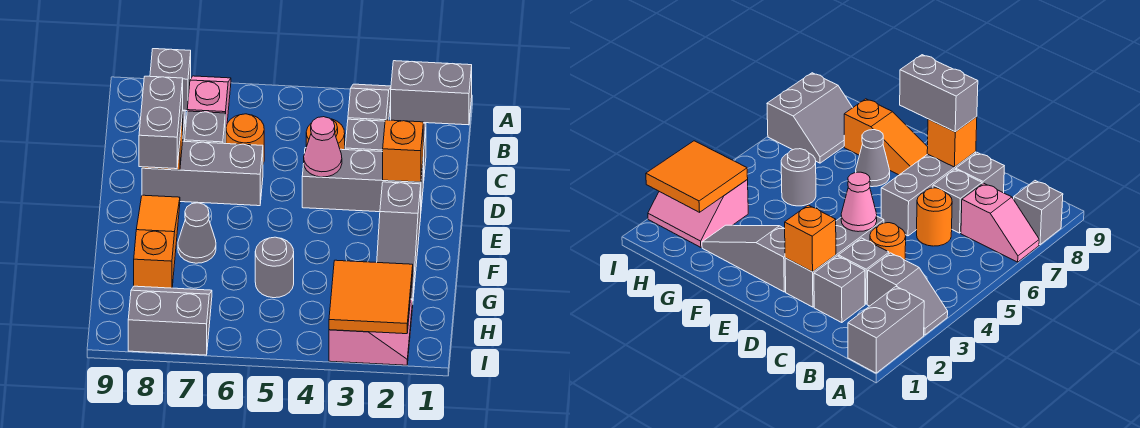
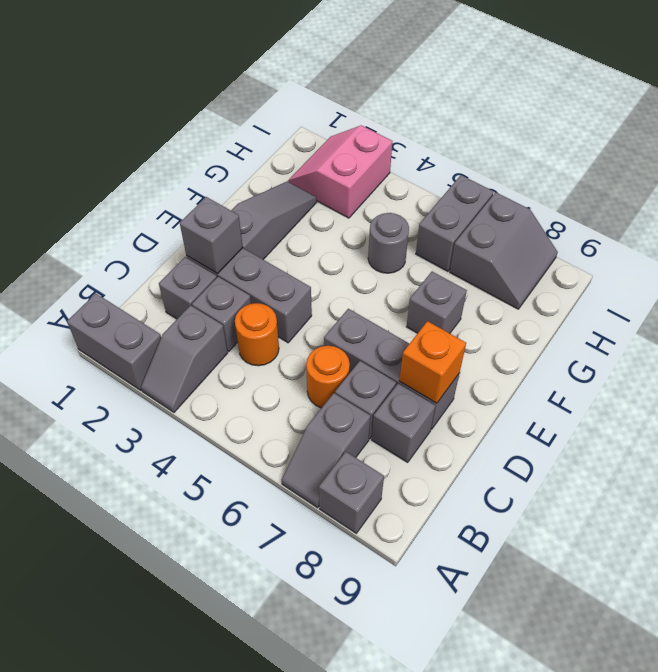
pink slope A7:B7 level 1 top B -> grey slope A7:B7 level 1 top B
orange brick D2 level 2 -> grey brick D2 level 2
pink cone D4 level 2 -> none
grey brick D8:E8 level 3 -> grey brick H6:I6 level 1
orange slope E8:G8 level 1 top G -> none
grey cone F7 level 1 -> grey brick F7 level 1
orange tile H2:I3 level 2 -> none
grey slope H7:I8 level 1 top I -> grey slope H7:I8 level 1 top 7

